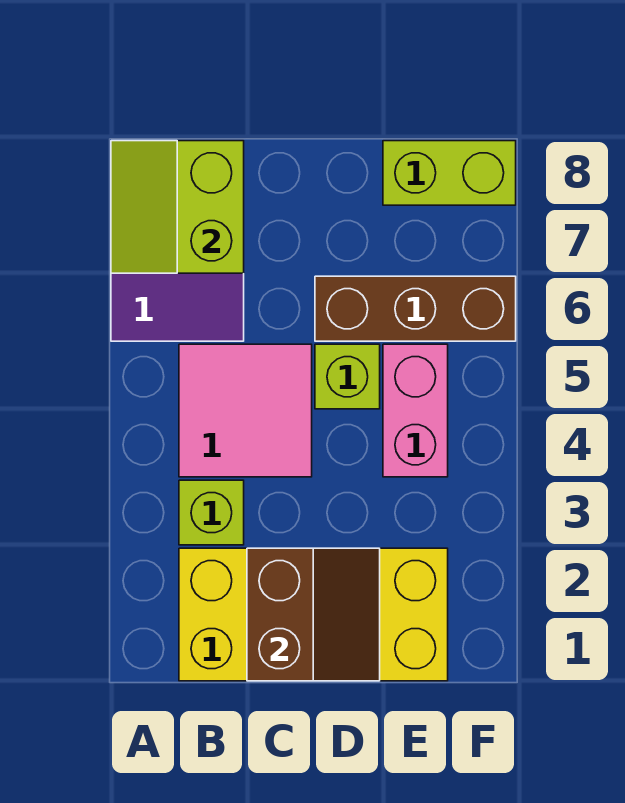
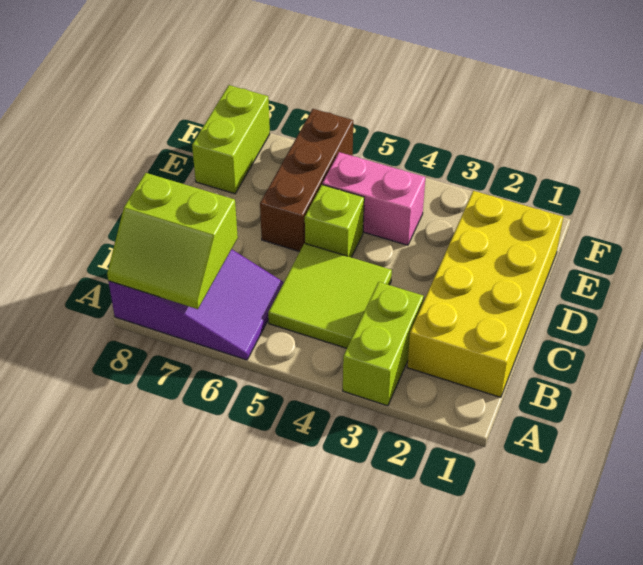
lime brick B3 level 1 -> lime brick A3:B3 level 1
pink tile B4:C5 level 1 -> lime tile B4:C5 level 1
brown slope C1:D2 level 2 top C -> none

